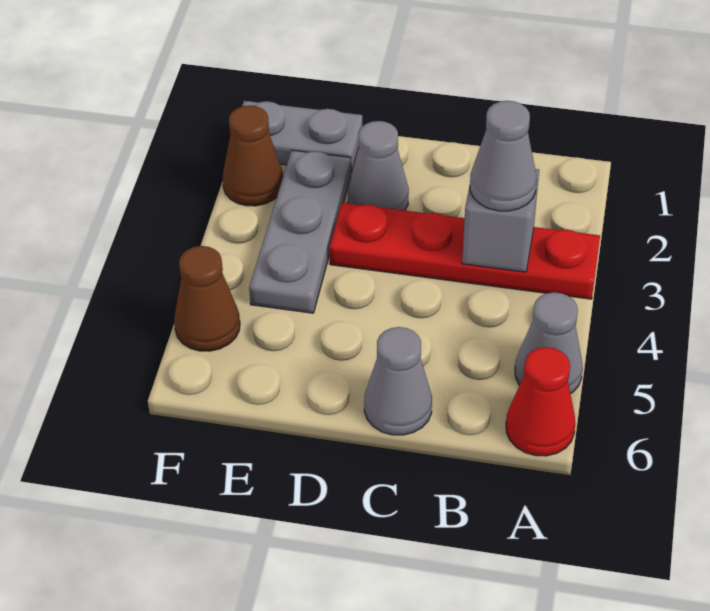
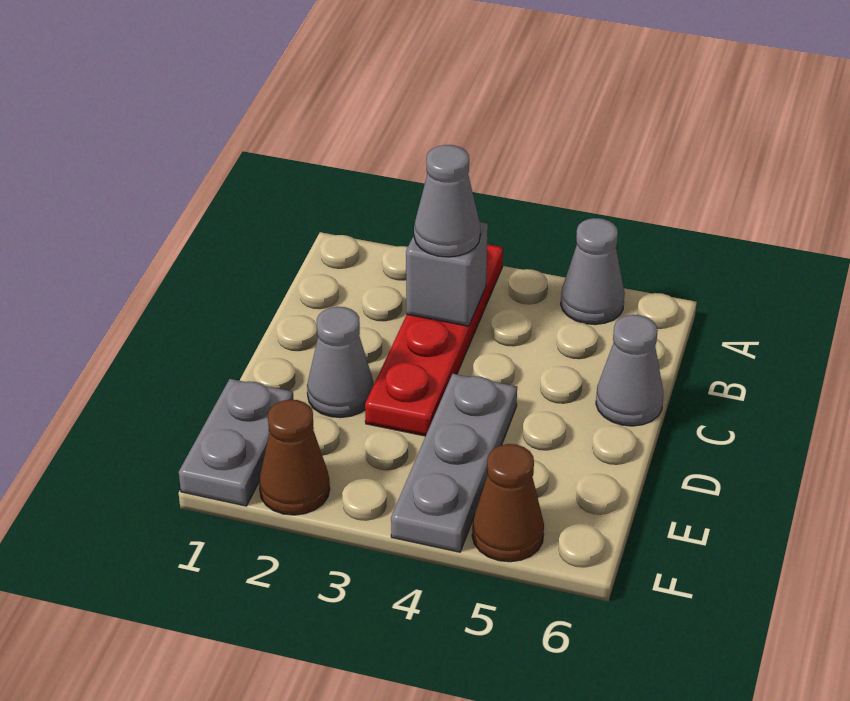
red cone A6 level 1 -> none
grey plate E2:E4 level 1 -> grey plate D4:F4 level 1

